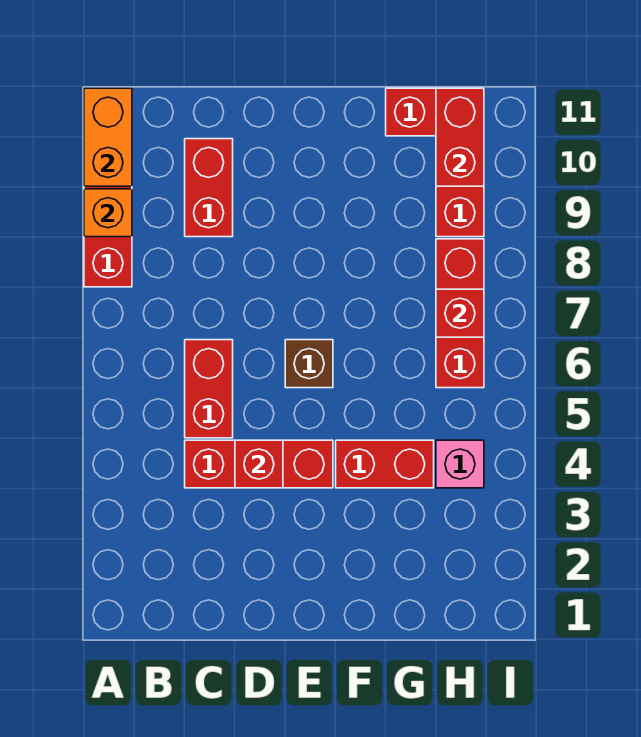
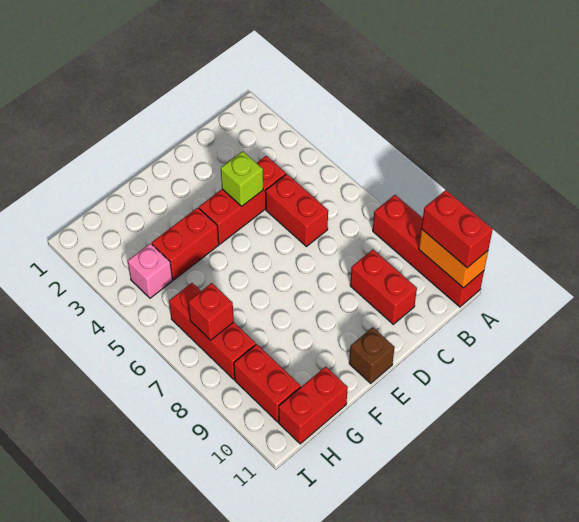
orange brick A9 level 2 -> none
red brick D4 level 2 -> lime brick D4 level 2
brown brick E6 level 1 -> brown brick E11 level 1
red brick H10:H11 level 2 -> red brick A10:A11 level 3

